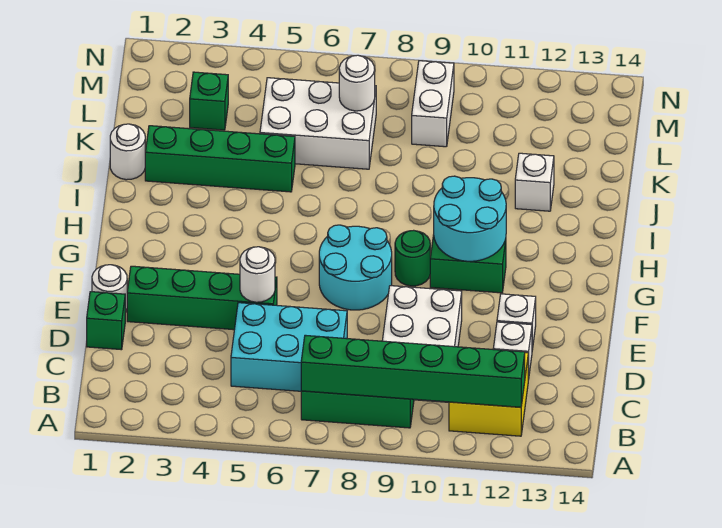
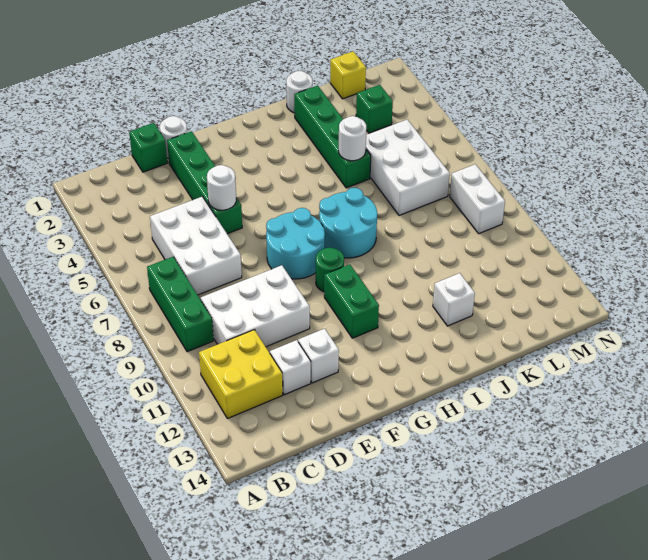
green brick B7:B12 level 2 -> none
cyan brick C5:D7 level 1 -> white brick C5:D7 level 1
cyan round brick G10:H11 level 2 -> cyan round brick H7:I8 level 1
none -> yellow brick L1 level 1
white round brick L7 level 2 -> white round brick J5 level 2
white brick L9:M9 level 1 -> white brick M8:M9 level 1

